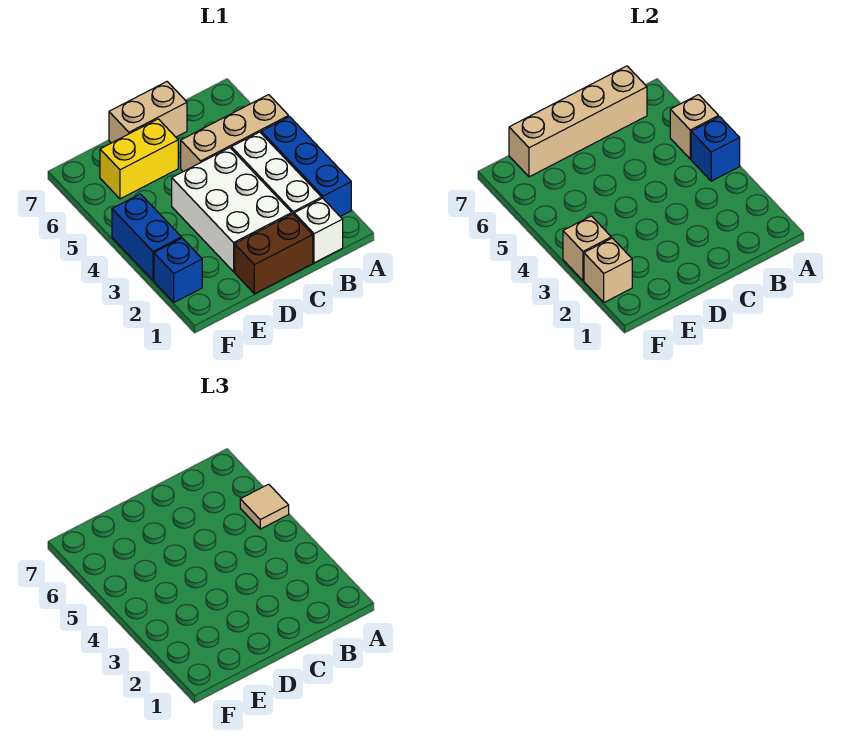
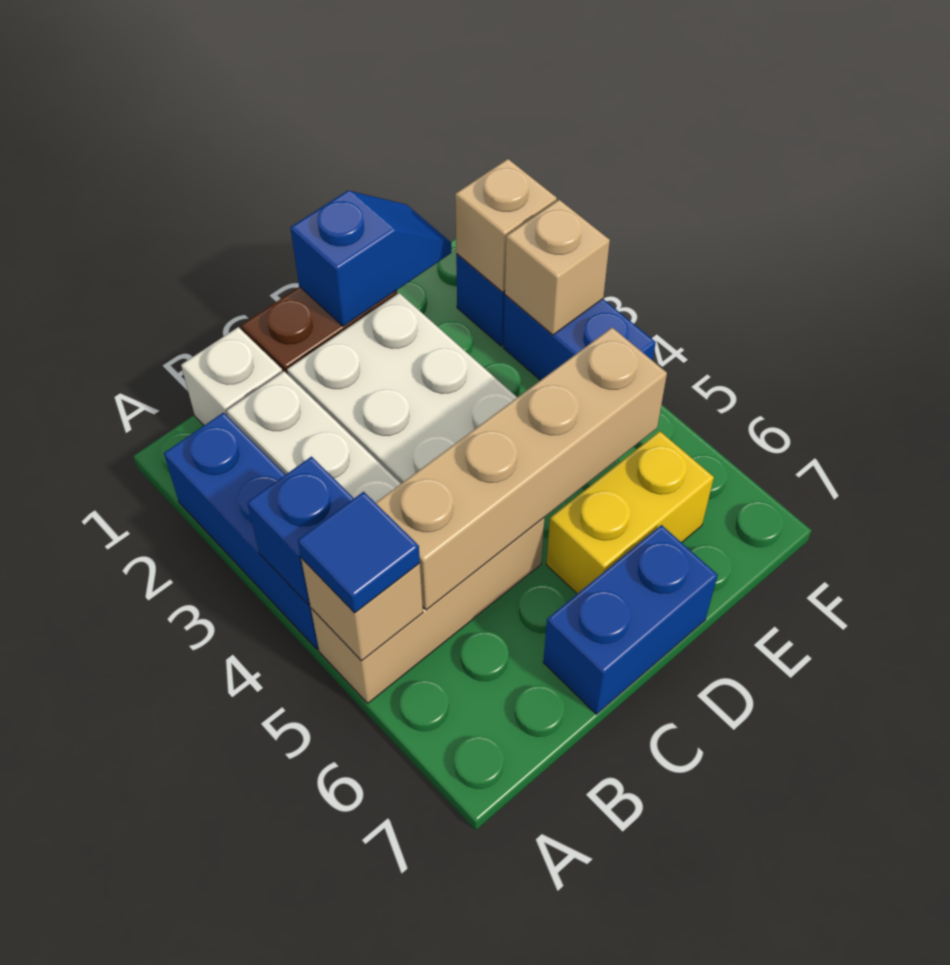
tan tile A5 level 3 -> blue tile A5 level 3
tan brick B7:E7 level 2 -> tan brick B5:E5 level 2
tan brick C7:D7 level 1 -> blue brick C7:D7 level 1
none -> blue slope D1:E1 level 2 top D

